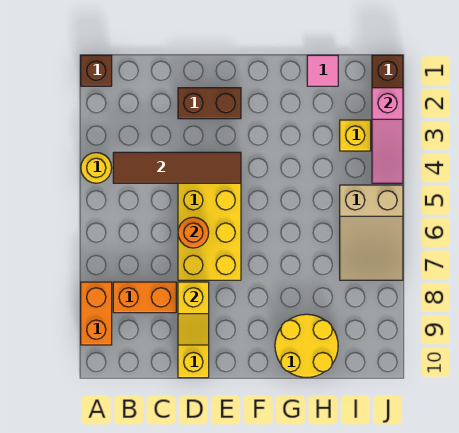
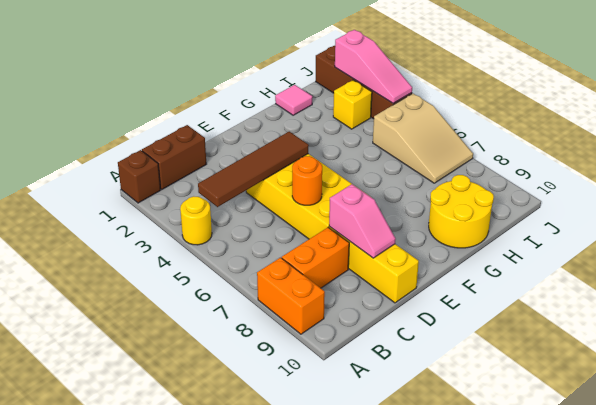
brown brick D2:E2 level 1 -> brown brick B1:C1 level 1
yellow slope D8:D9 level 2 top 8 -> pink slope D8:D9 level 2 top 8

